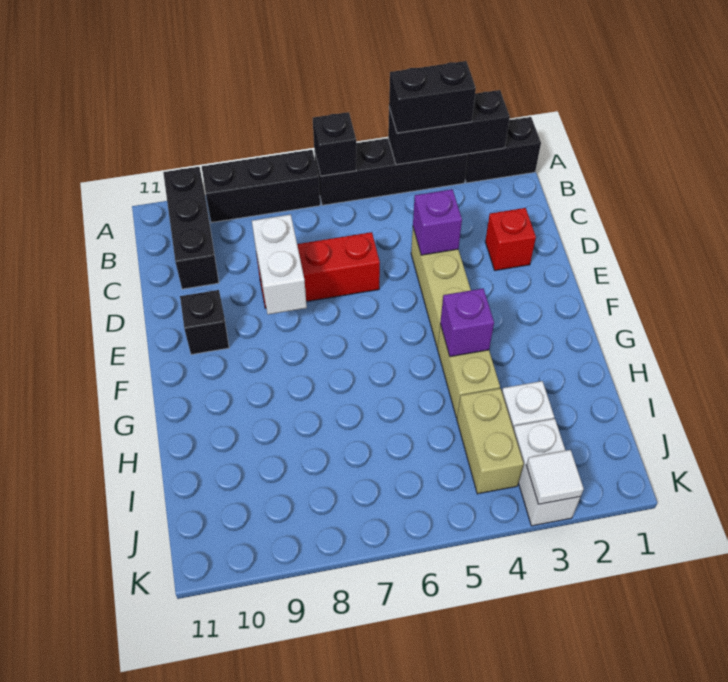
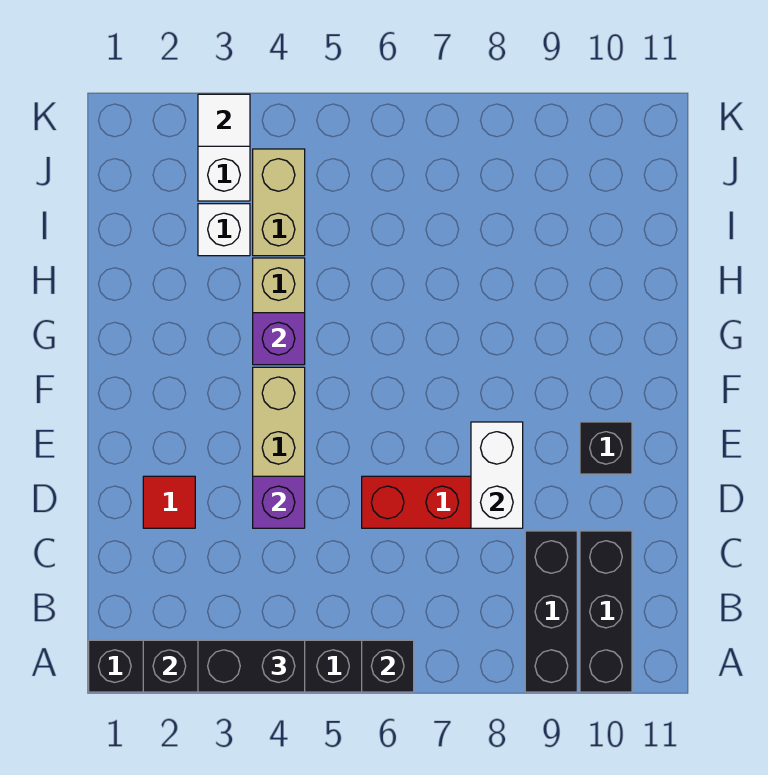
black brick A7:A9 level 1 -> black brick A9:C9 level 1
red brick D2 level 1 -> red tile D2 level 1

